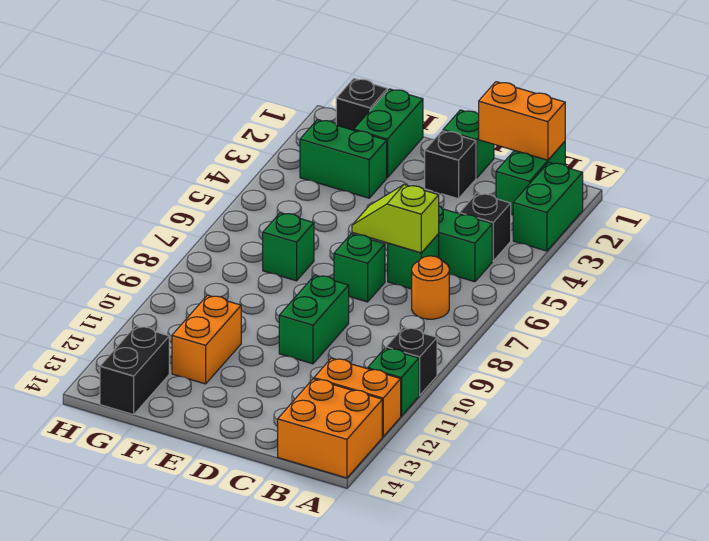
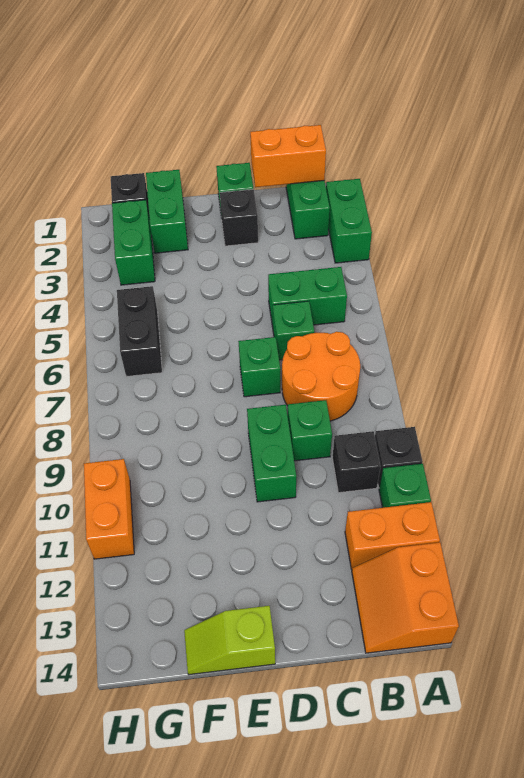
orange brick A13:B14 level 1 -> orange slope A13:B14 level 1 top A
black brick B4 level 1 -> black brick B10 level 1
orange round brick B7 level 1 -> orange round brick B7:C8 level 1
lime slope C6:D6 level 2 top C -> lime slope E14:F14 level 1 top E
green brick F3:G3 level 1 -> green brick G2:G3 level 1
green brick F7 level 1 -> green brick C9 level 1
orange brick F11:F12 level 1 -> orange brick H10:H11 level 1
black brick G13:G14 level 1 -> black brick G5:G6 level 1

